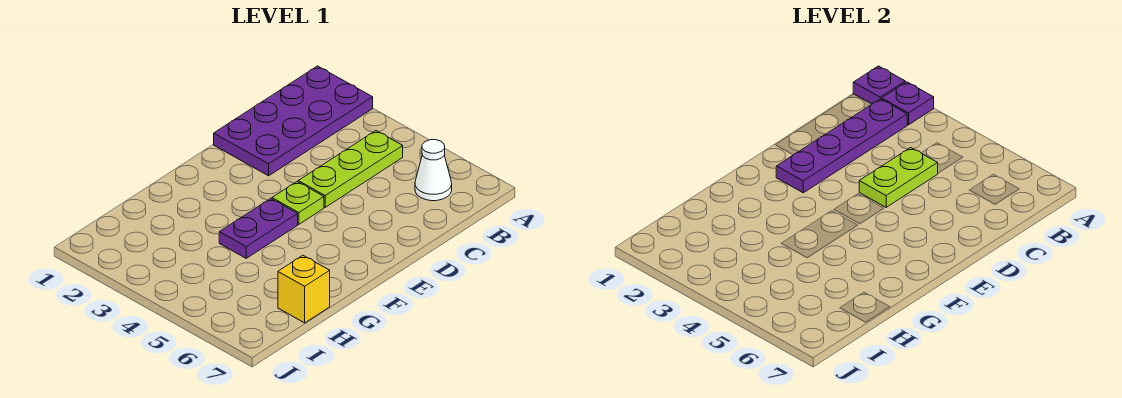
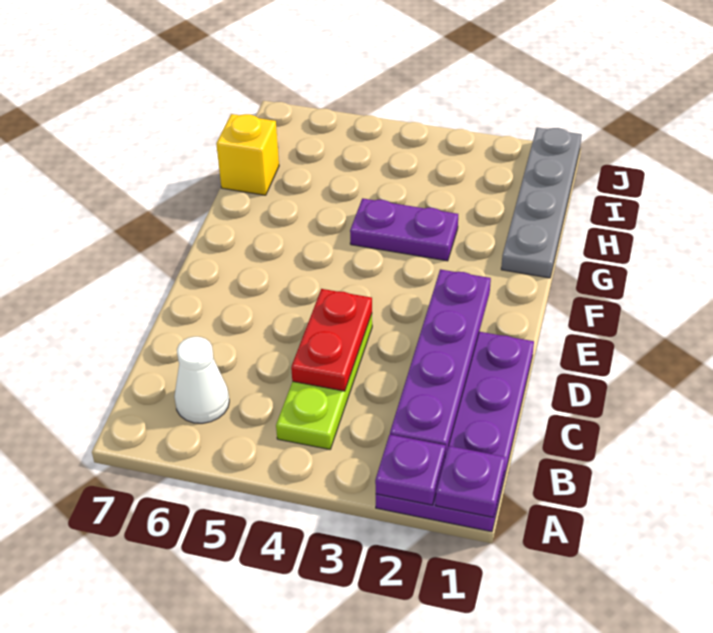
lime plate C4:D4 level 2 -> red plate C4:D4 level 2
lime plate E4 level 1 -> none
purple plate F4:G4 level 1 -> purple plate G3:G4 level 1
none -> grey plate G1:J1 level 1

